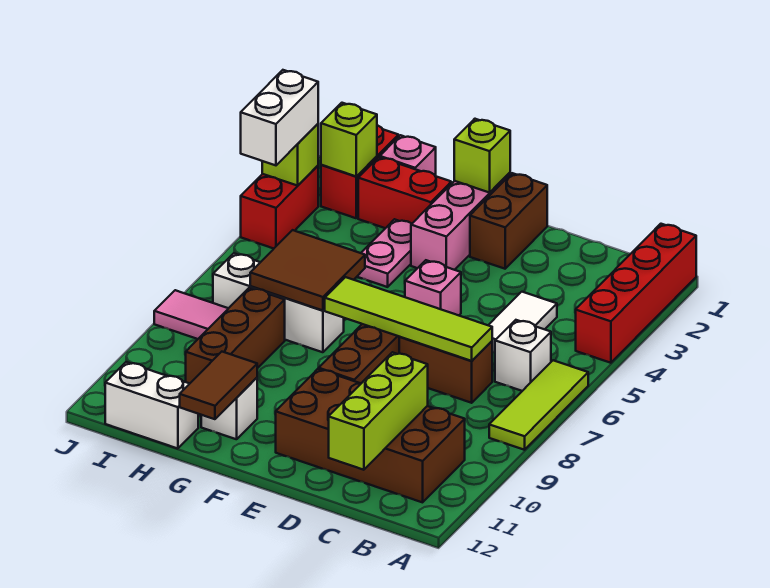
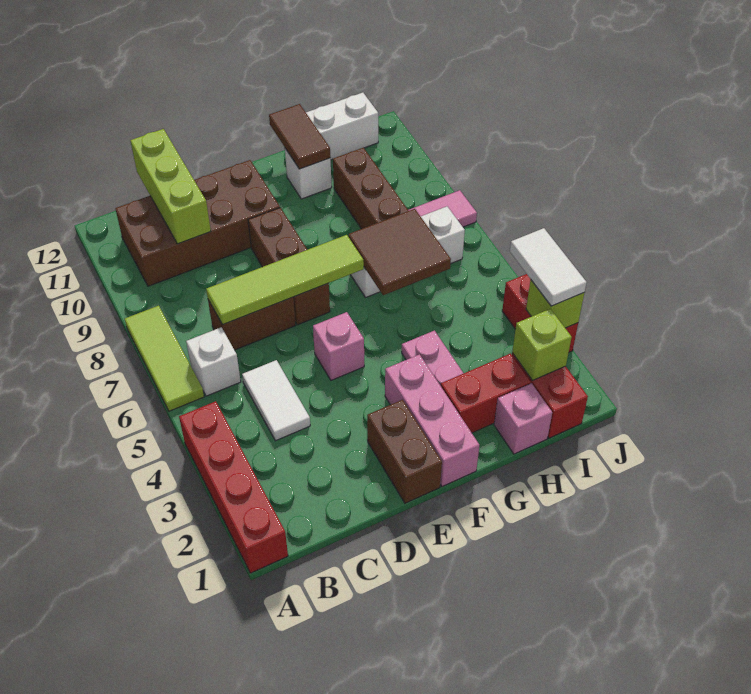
lime brick F1 level 2 -> none
white brick J3:J4 level 3 -> white tile J3:J4 level 3

